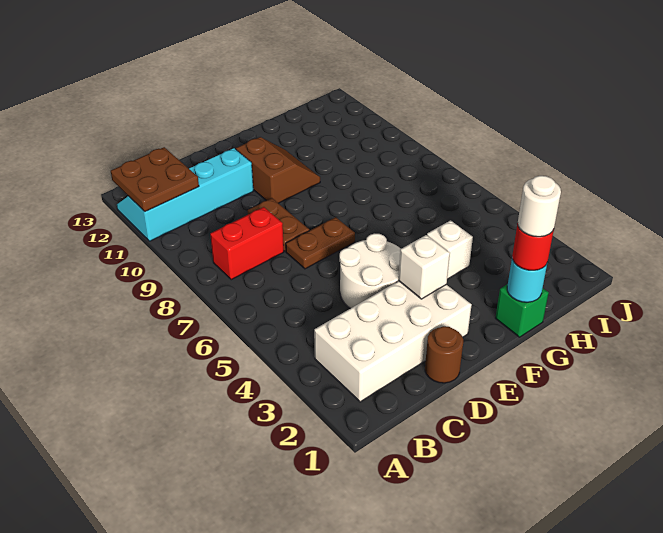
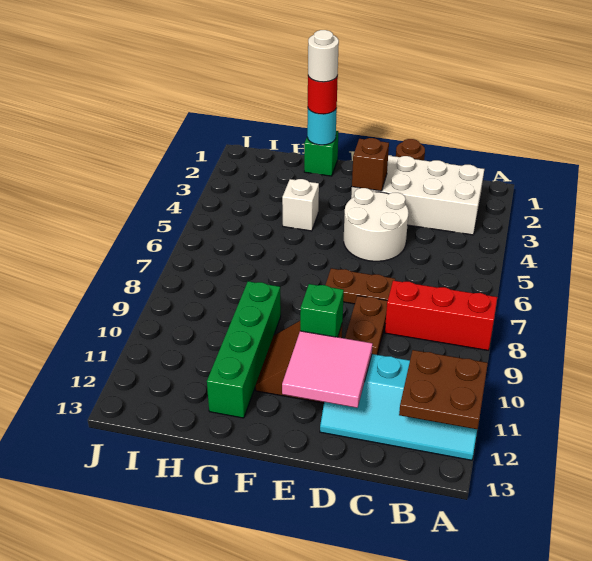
red brick B8:C8 level 1 -> red brick A8:C8 level 1
none -> pink tile D11:E12 level 2
white brick E3 level 2 -> brown brick E3 level 2
none -> green brick E10 level 2
none -> green brick G9:G12 level 1

